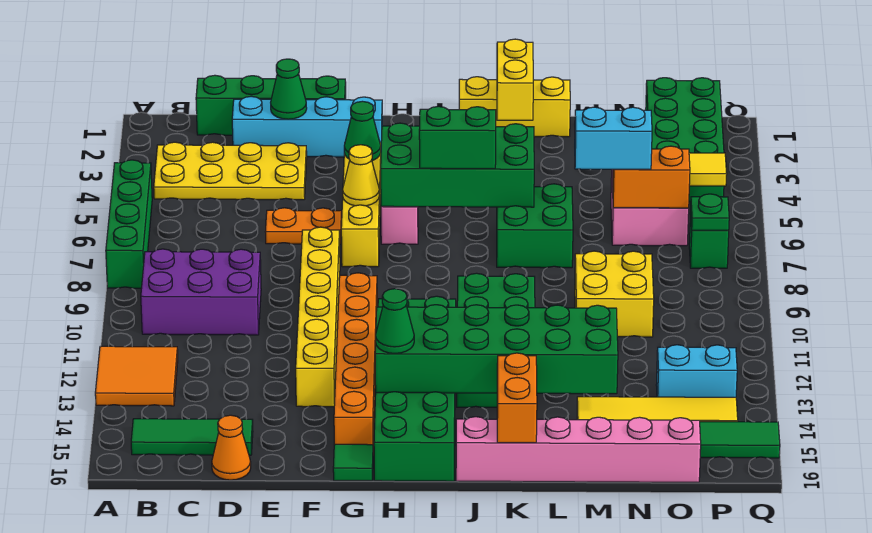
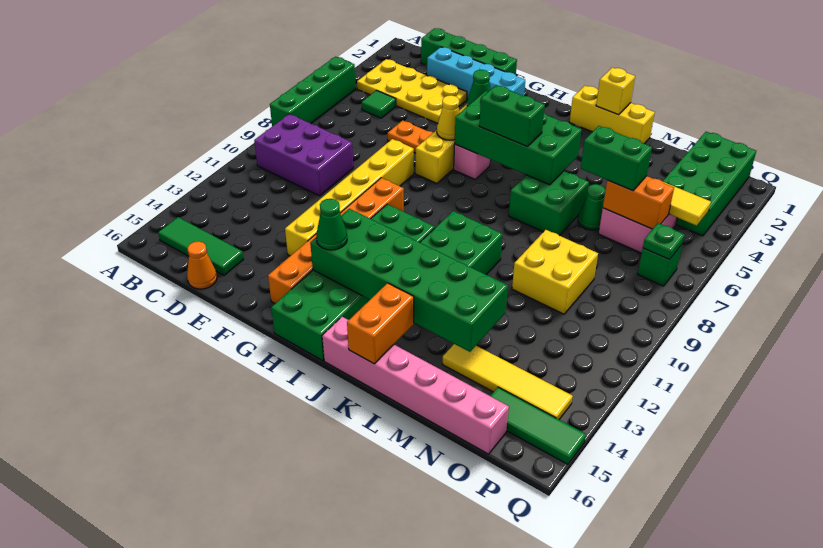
orange tile A12:B13 level 1 -> none
green cone E2 level 2 -> green cone M6 level 1
green tile G16 level 1 -> green tile C5 level 1
yellow brick K1:K2 level 2 -> yellow brick K1 level 2
cyan brick M6:N6 level 3 -> green brick M6:N6 level 3
cyan brick O13:P13 level 1 -> none

